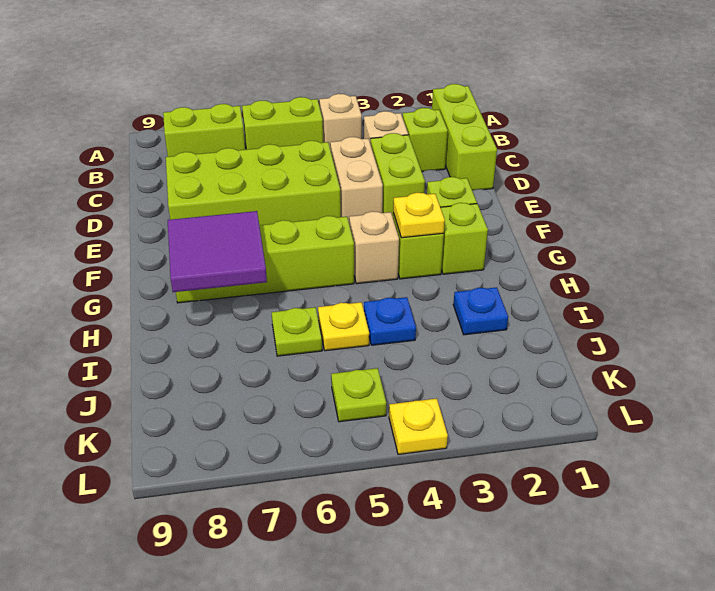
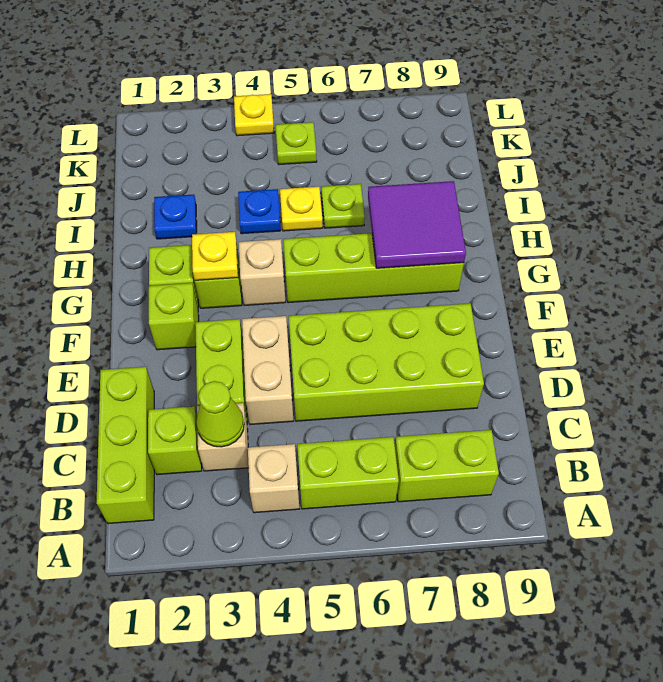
none -> lime cone C3 level 2

